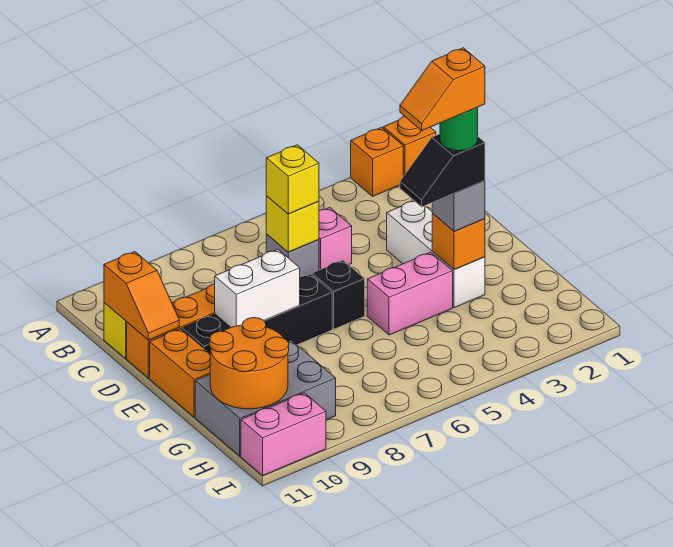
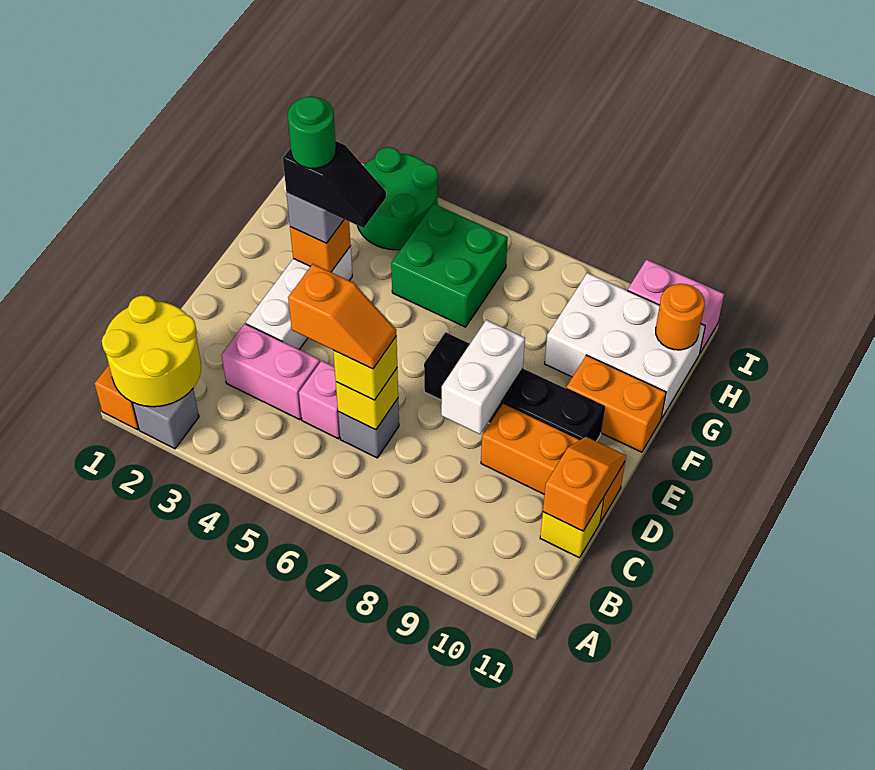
none -> yellow round brick A1:B2 level 2
orange brick A2 level 1 -> grey brick A2 level 1
black brick E6 level 1 -> none
white brick E8:E9 level 2 -> white brick D8:E8 level 2
orange brick E11:F11 level 1 -> orange brick F10:F11 level 1
orange slope F3:F4 level 6 top 3 -> orange slope C5:C6 level 4 top 5
pink brick F4:F5 level 1 -> pink brick C3:C4 level 1
none -> green brick G5:H6 level 1
grey brick G9:H11 level 1 -> white brick G9:H11 level 1
orange round brick G10:H11 level 2 -> orange round brick H11 level 2
none -> green round brick H3:I4 level 1

